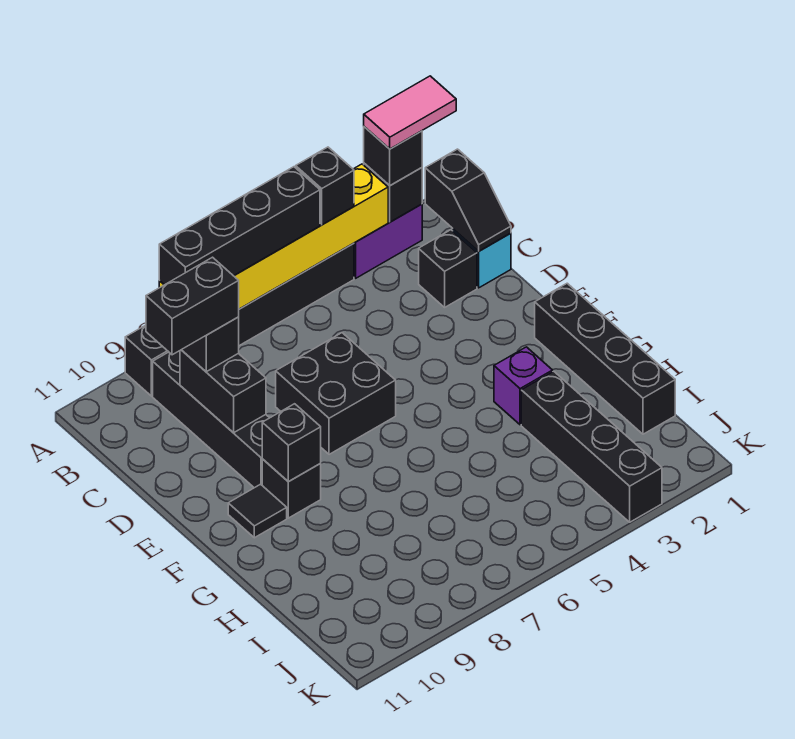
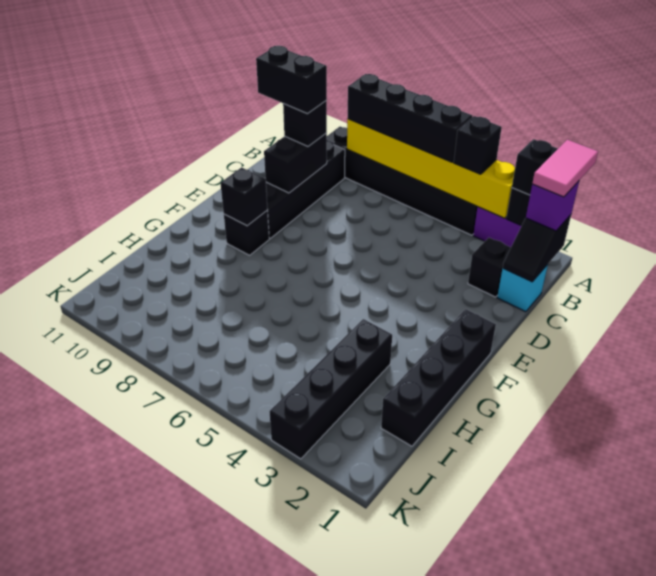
pink tile A1:A2 level 4 -> pink tile A1:B1 level 4
black brick D6:E7 level 1 -> none
black tile F10 level 1 -> none
purple brick G3 level 1 -> purple brick B1 level 3

